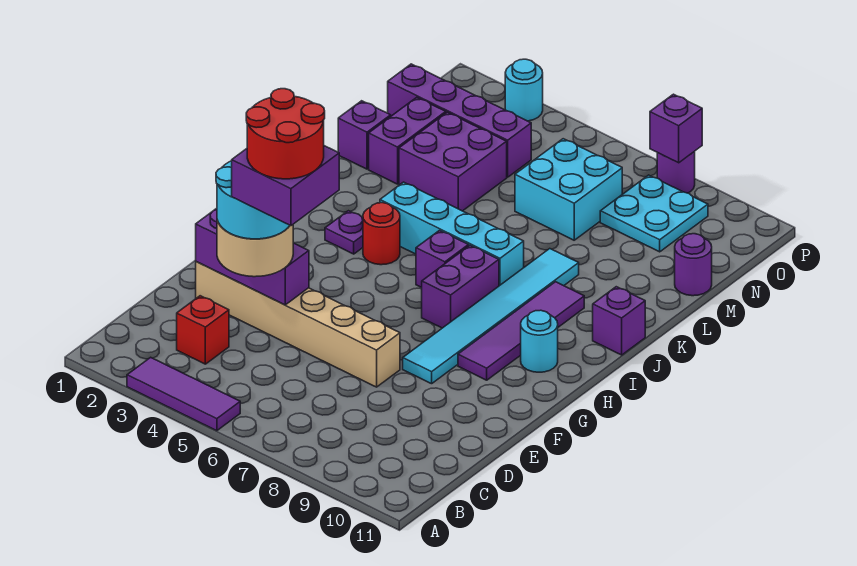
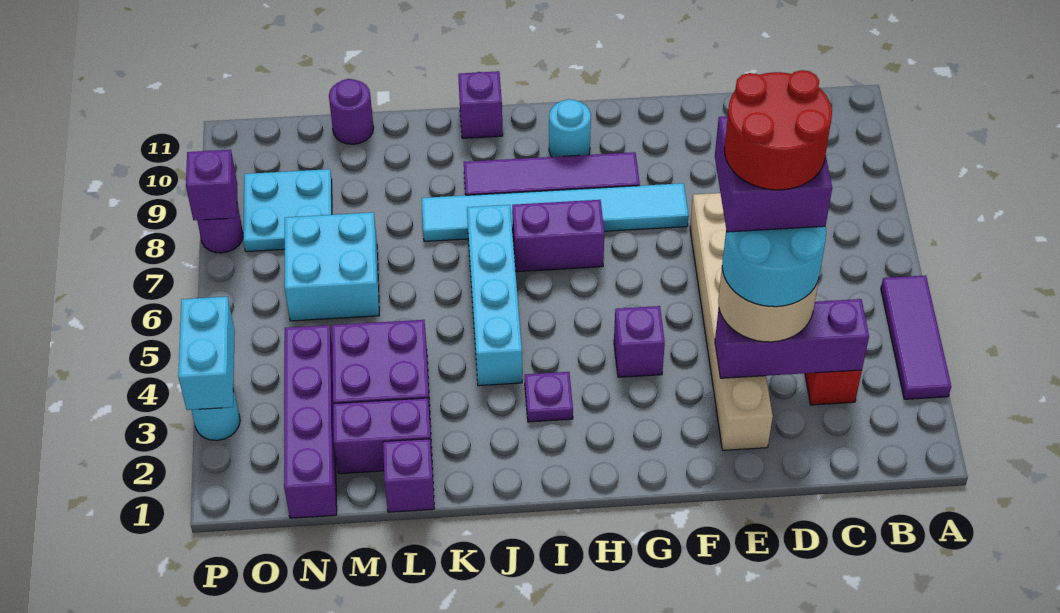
purple brick E2:E4 level 2 -> purple brick C3:E3 level 2
red round brick I4 level 1 -> none
purple brick I6 level 1 -> purple brick G4 level 1
none -> cyan brick P3:P4 level 2

